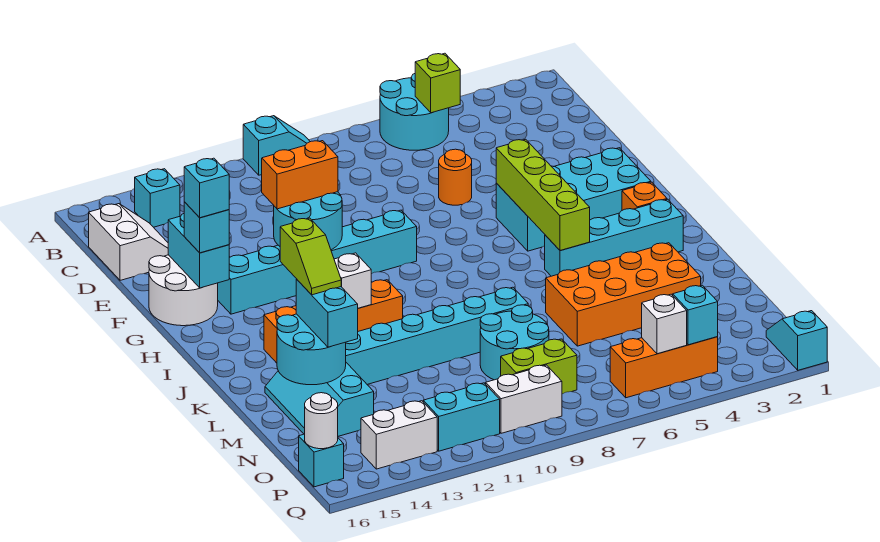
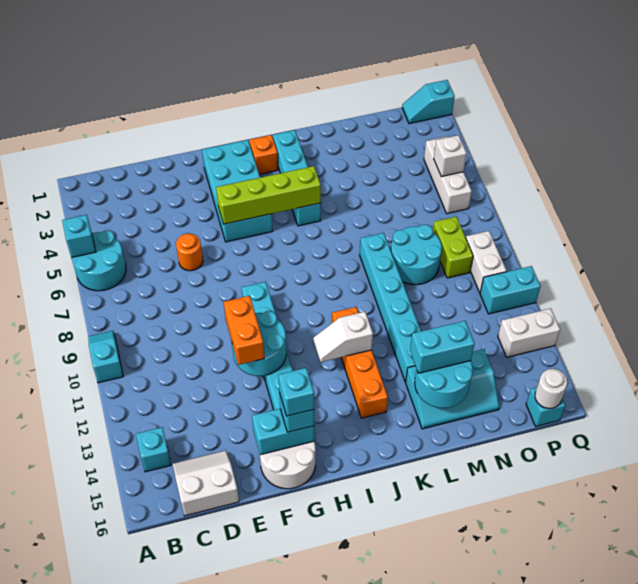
lime brick B5 level 2 -> none
lime slope K14:L14 level 4 top K -> none
orange brick L3:M6 level 1 -> none
orange brick P4:P6 level 1 -> white brick P4:P6 level 1
cyan brick P4 level 2 -> cyan brick A5 level 2
cyan brick P11:P12 level 1 -> cyan brick P11:Q11 level 1
white brick P13:P14 level 1 -> white brick P13:Q13 level 1

